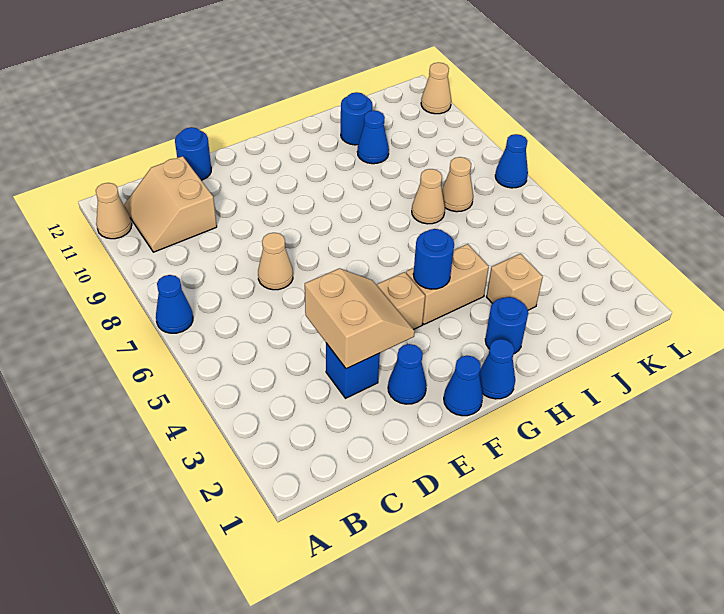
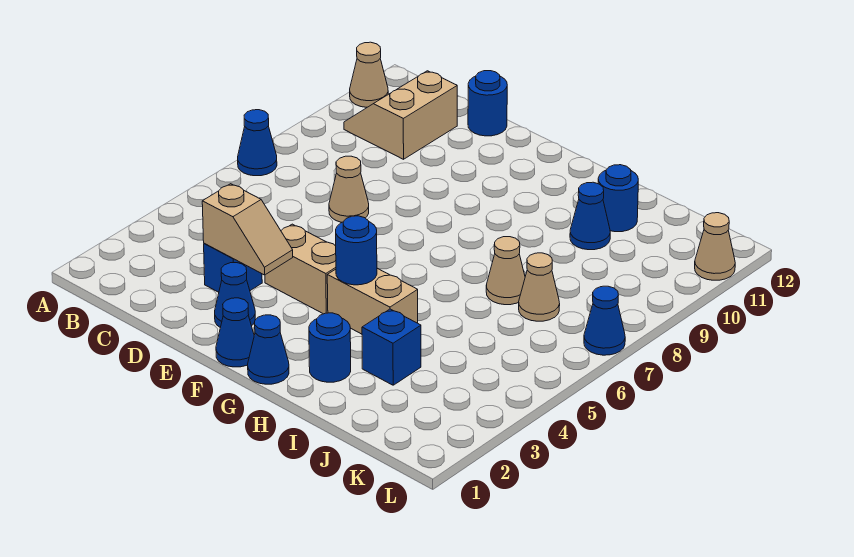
tan slope D3:E4 level 2 top D -> tan slope D3:E3 level 2 top D
tan brick I3 level 1 -> blue brick I3 level 1

